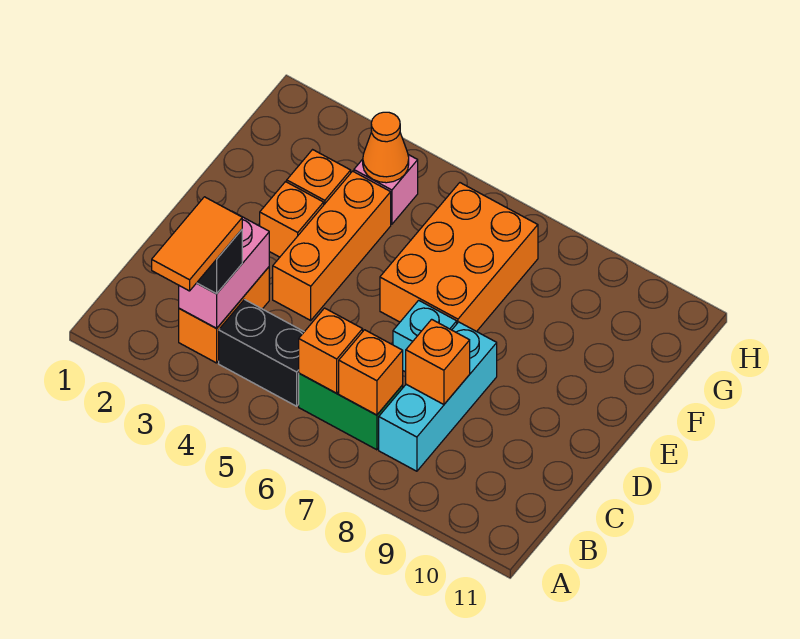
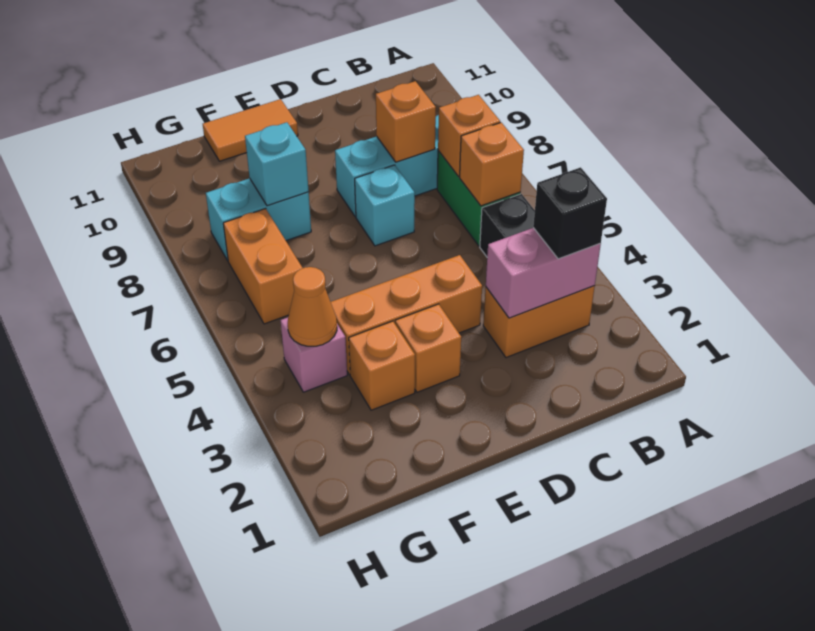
orange tile A3:B3 level 4 -> orange tile E11:F11 level 1
orange brick E6:G7 level 1 -> orange brick G6:G7 level 1
none -> cyan brick F8:G8 level 1
none -> cyan brick F8 level 2

